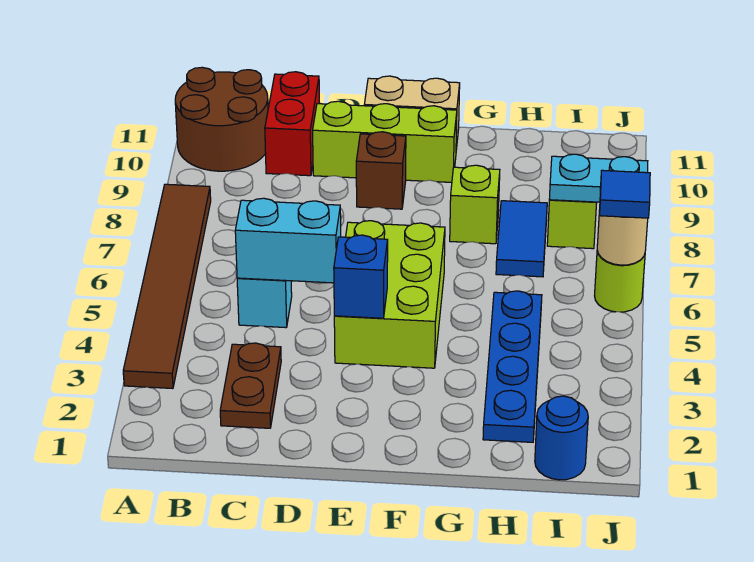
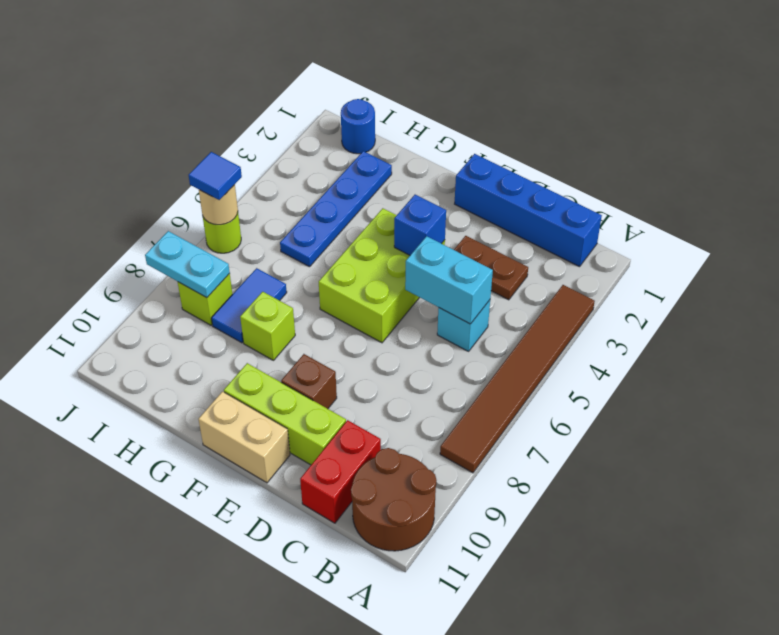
none -> blue brick B1:E1 level 1
brown plate C2:C3 level 1 -> brown plate C3:D3 level 1

